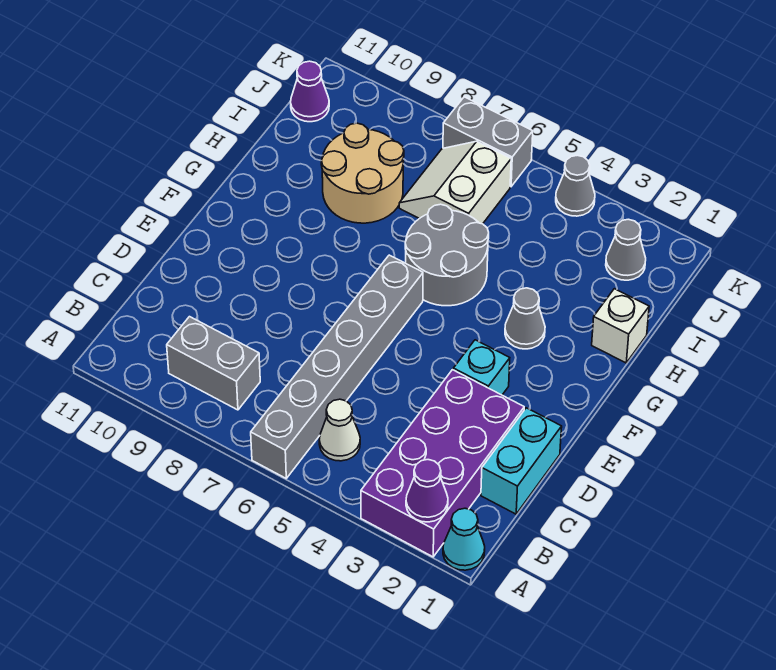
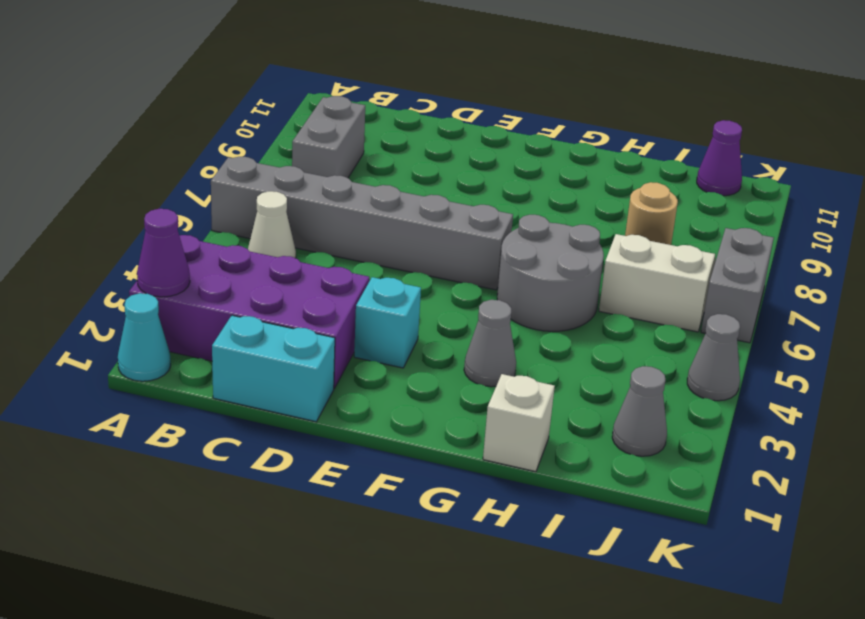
tan round brick H8:I9 level 1 -> tan round brick I8 level 1

